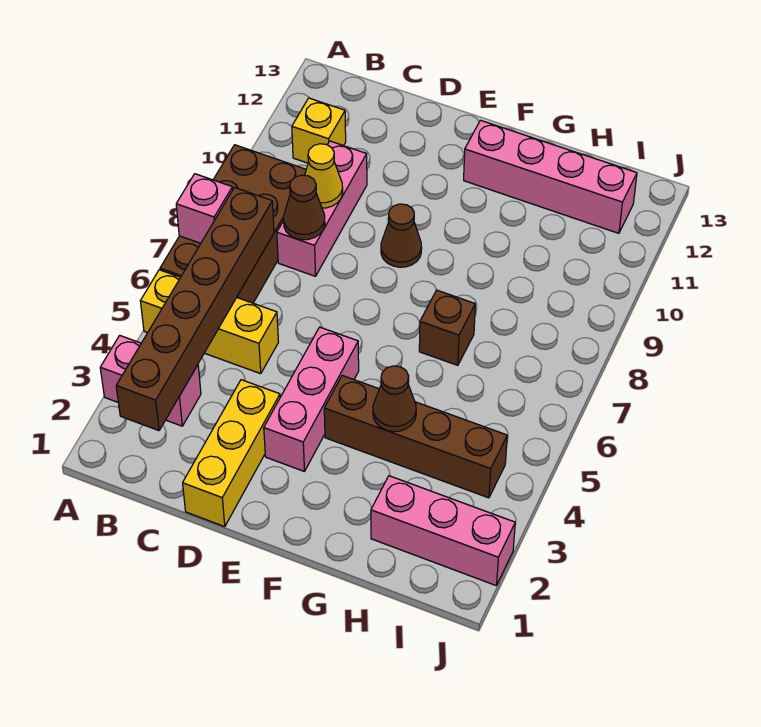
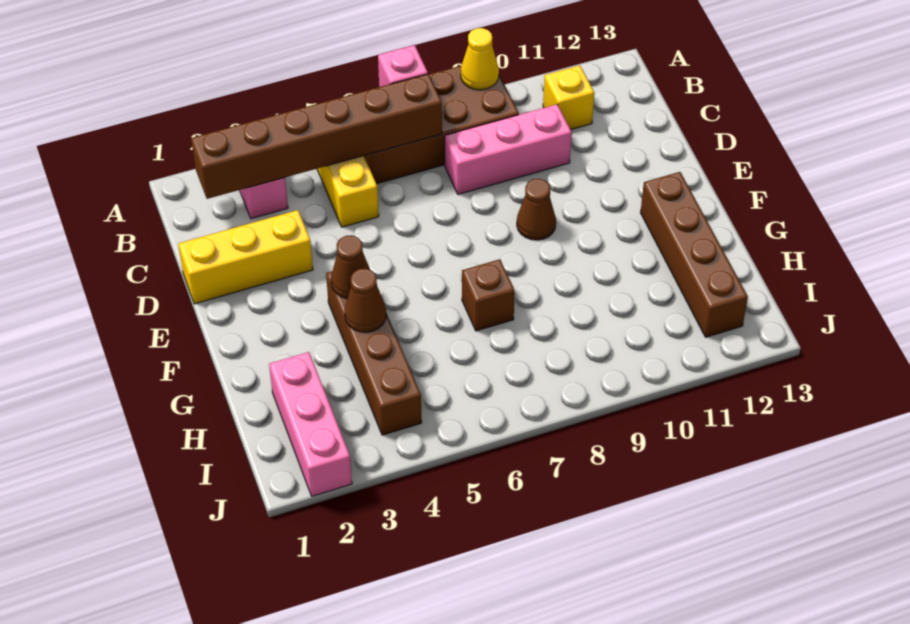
brown cone C8 level 2 -> brown cone F4 level 2
yellow cone C9 level 2 -> yellow cone A9 level 2
pink brick E3:E5 level 1 -> none
pink brick F12:I12 level 1 -> brown brick F12:I12 level 1

